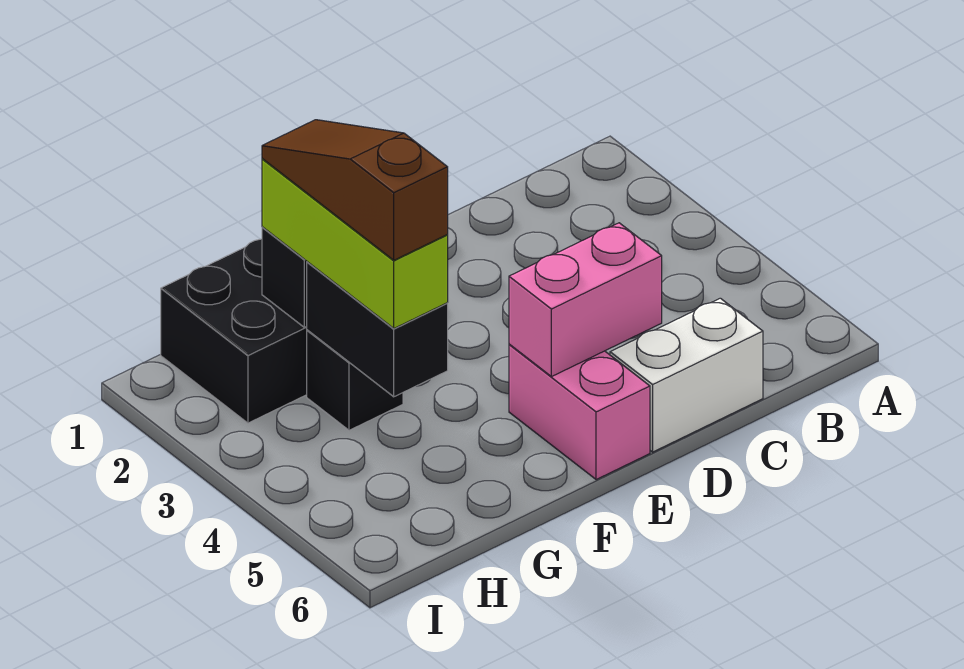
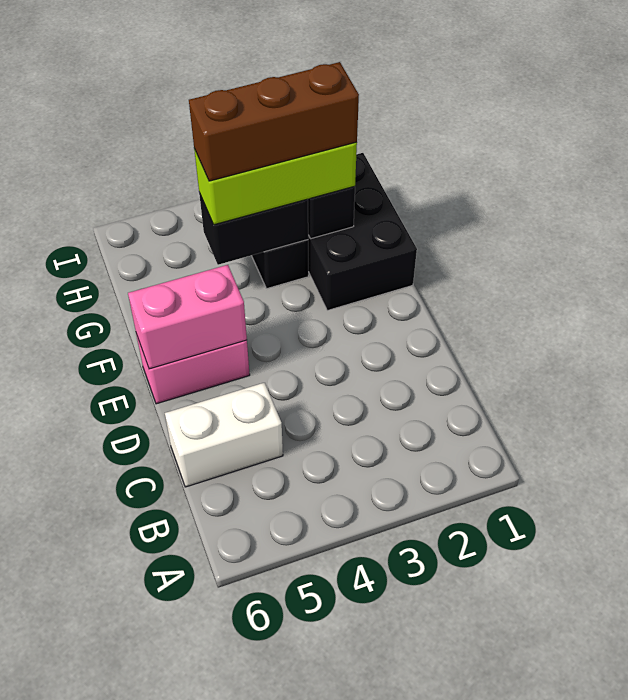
white brick C6:D6 level 1 -> white brick C5:C6 level 1
pink brick D5:E5 level 2 -> pink brick E5:E6 level 2
brown slope G2:G4 level 4 top 4 -> brown brick G2:G4 level 4

